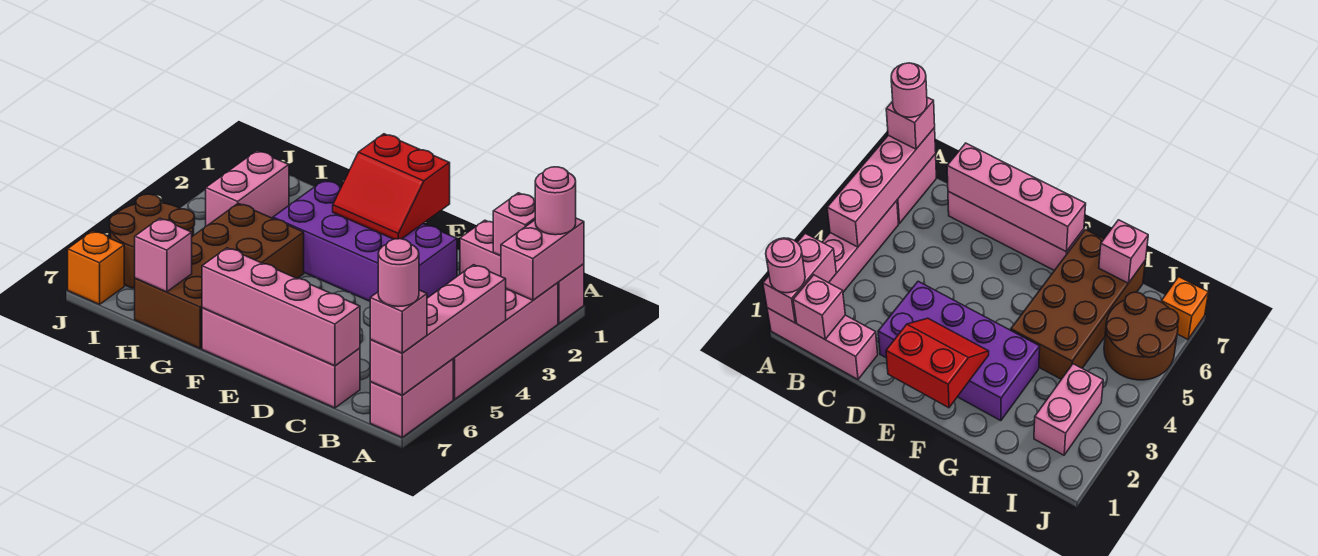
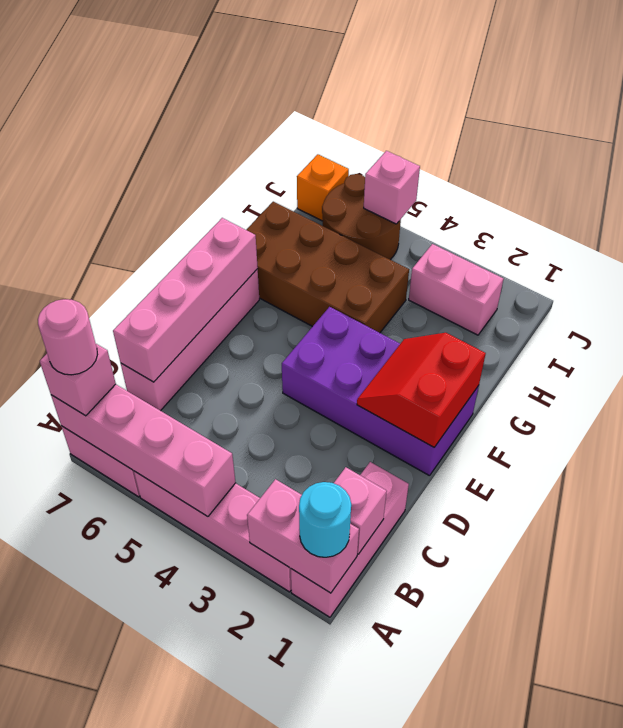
pink round brick A1 level 3 -> cyan round brick A1 level 3
purple brick D2:G3 level 1 -> purple brick E1:F4 level 1
pink brick H7 level 2 -> pink brick J5 level 2

